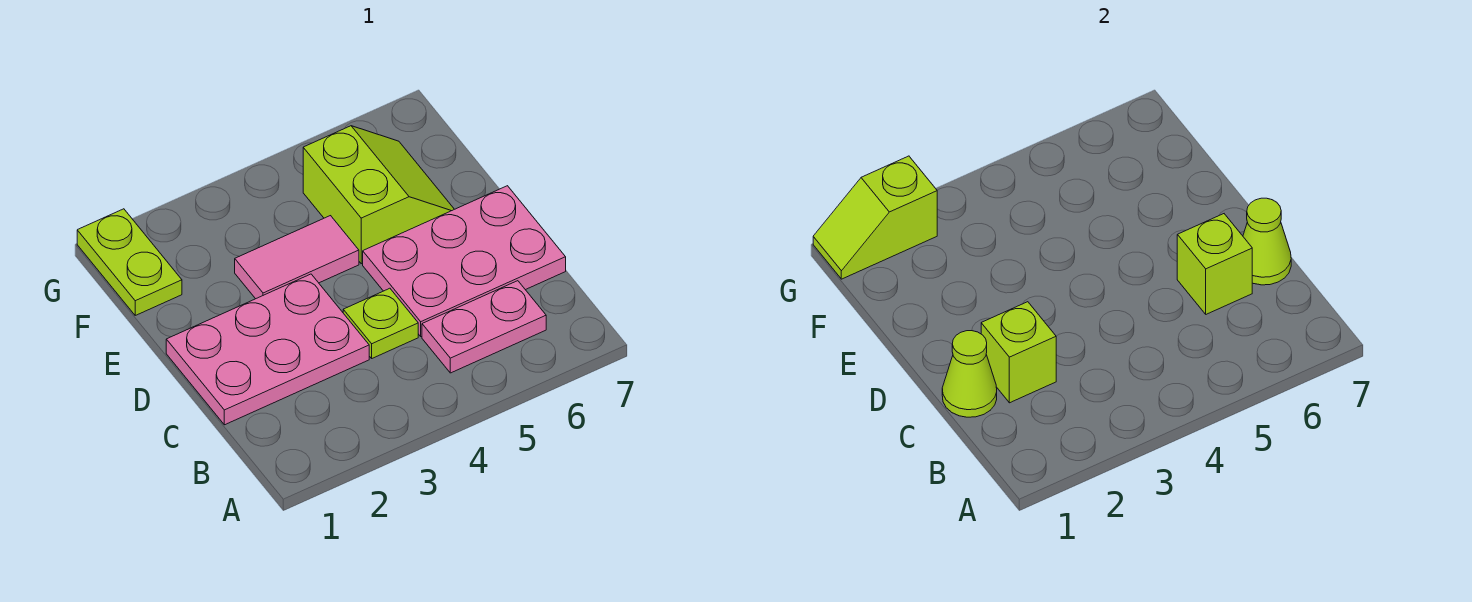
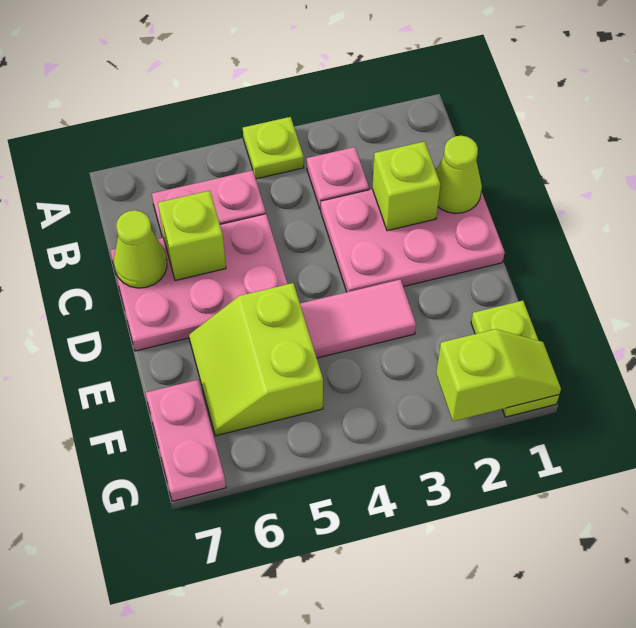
none -> pink plate B3 level 1
lime plate C4 level 1 -> lime plate A4 level 1
none -> pink plate F7:G7 level 1

